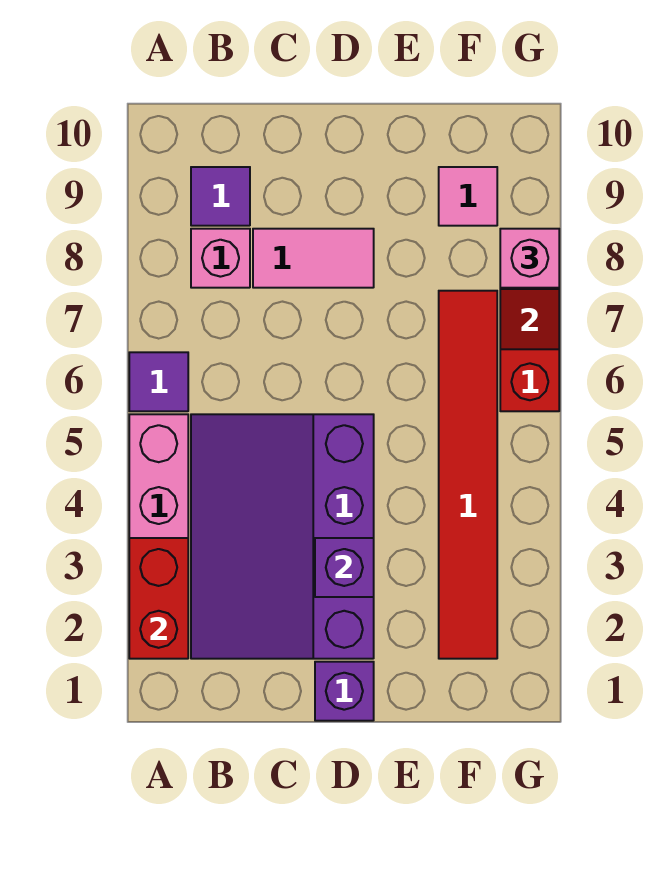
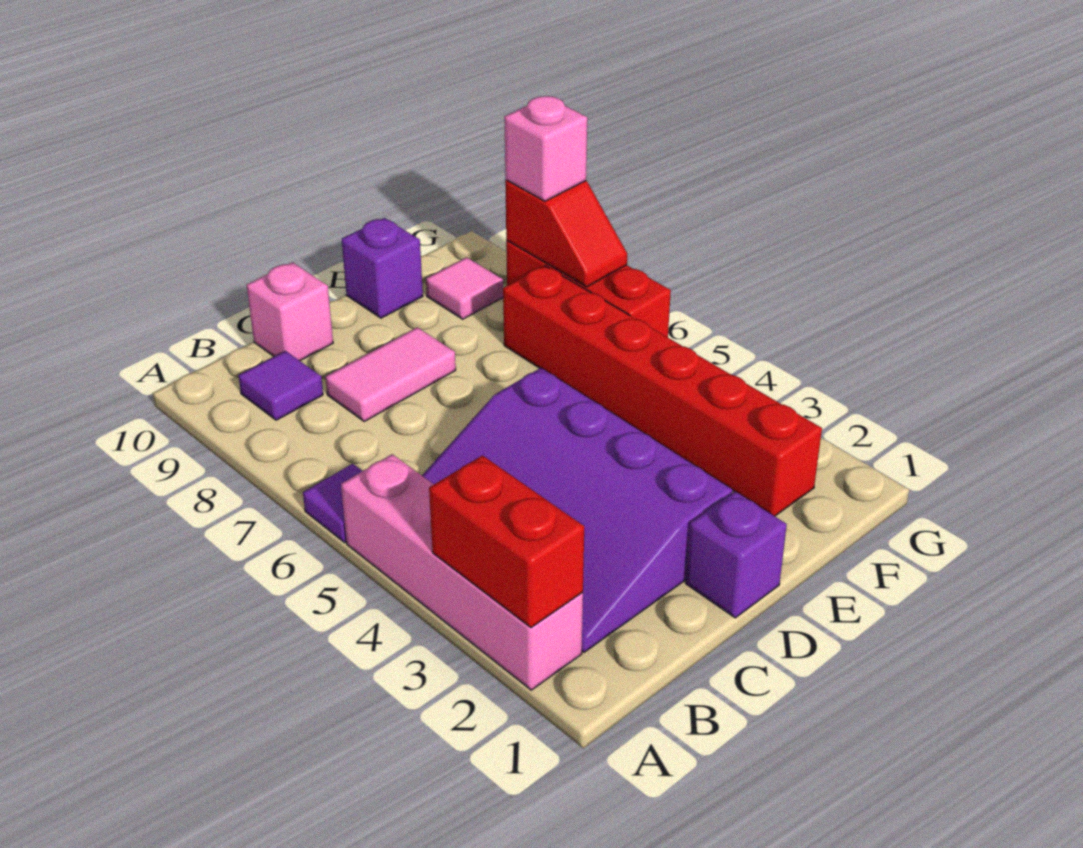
pink brick B8 level 1 -> pink brick C10 level 1
purple brick D3 level 2 -> purple brick E10 level 1
red tile F2:F7 level 1 -> red brick F2:F7 level 1

